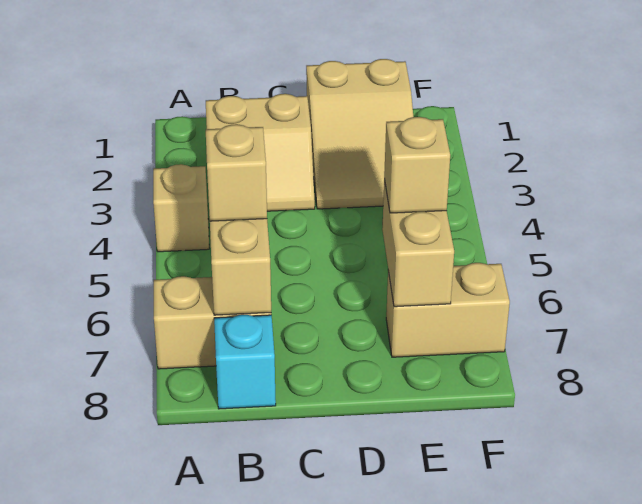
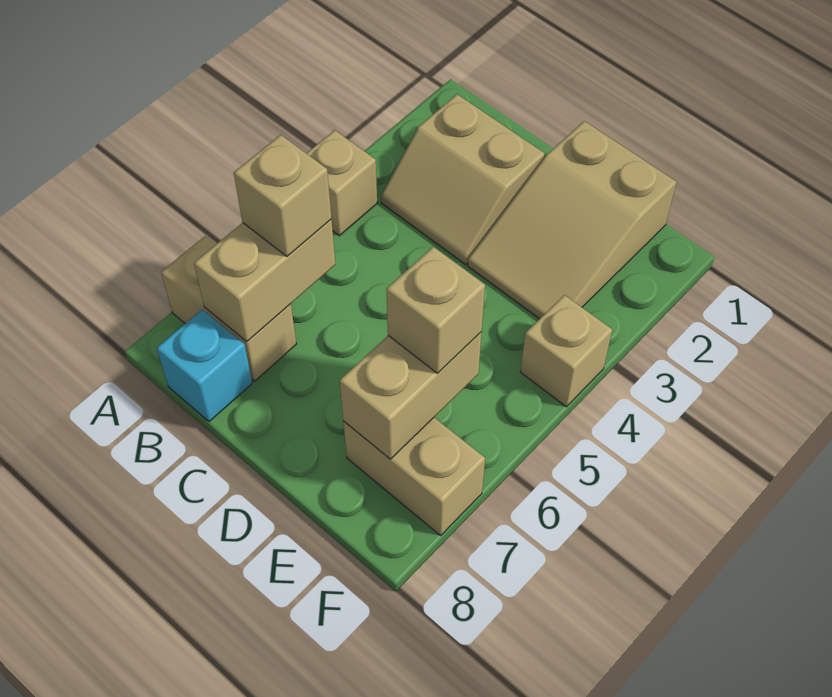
none -> tan brick F4 level 1

